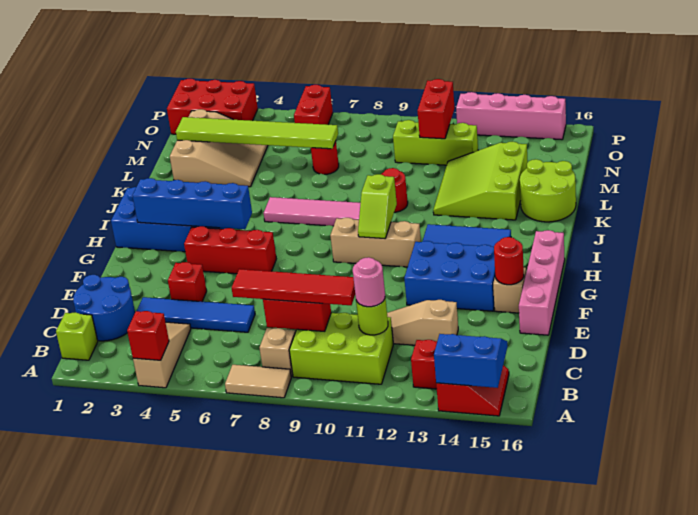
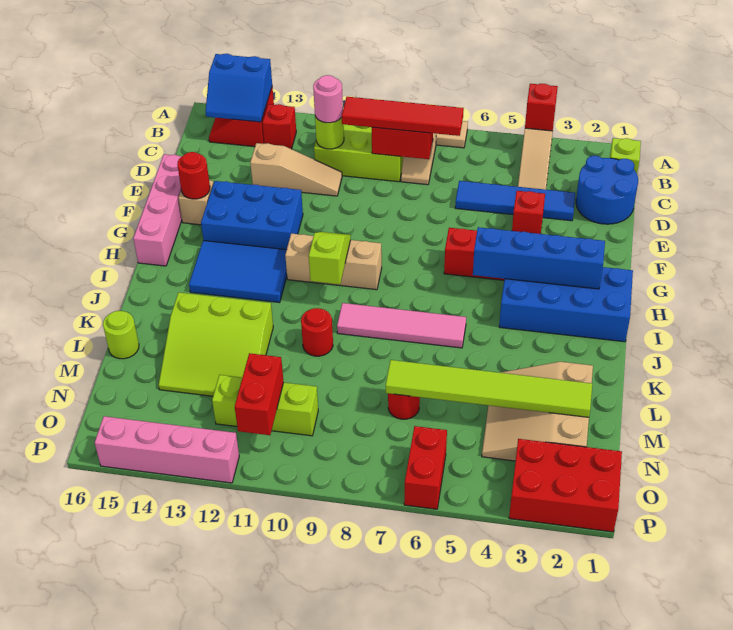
lime slope K12:M14 level 1 top 14 -> lime slope K12:M14 level 1 top K
lime round brick K15:L16 level 1 -> lime round brick L16 level 1

